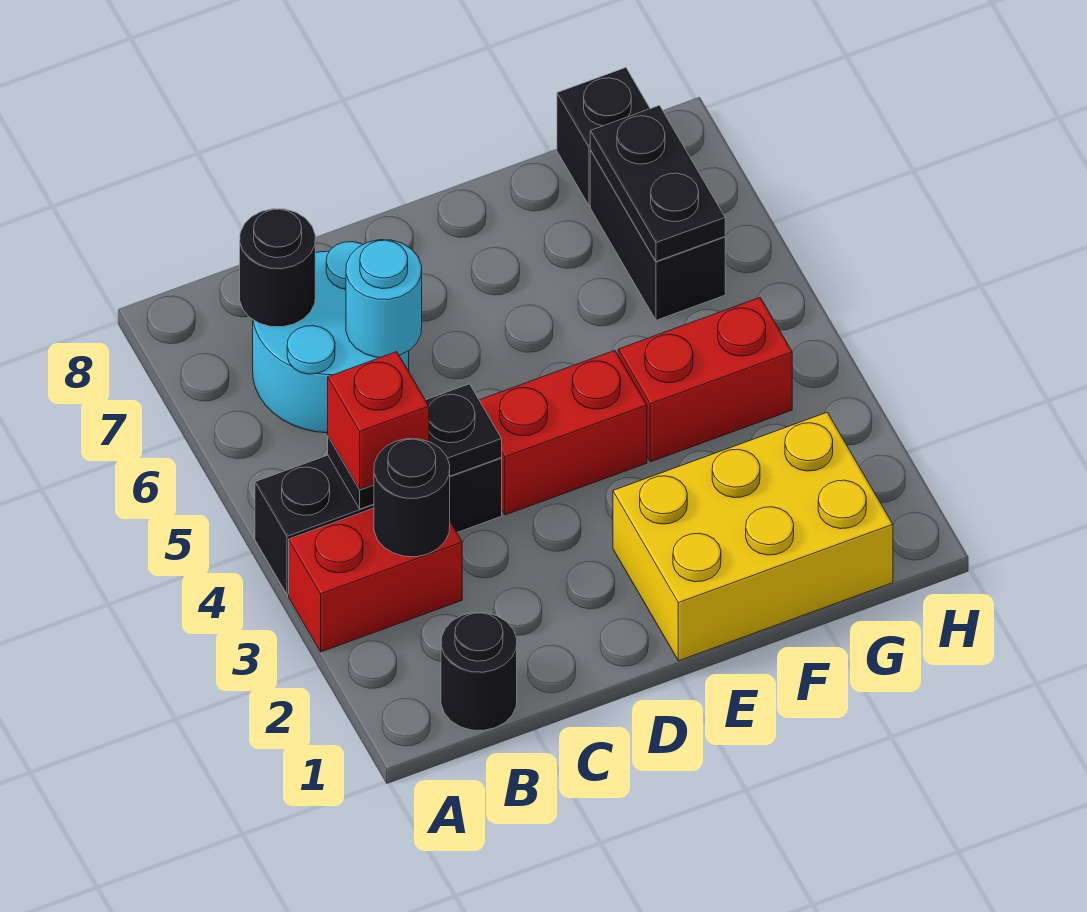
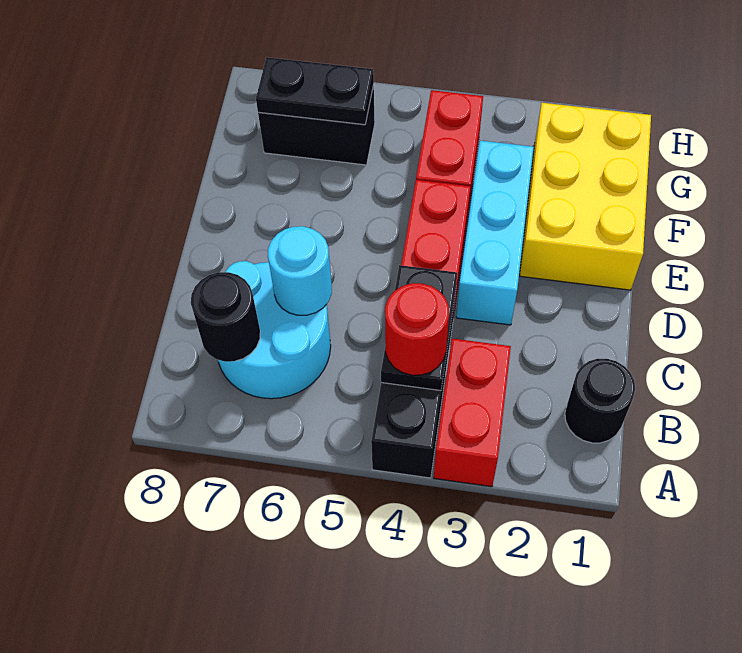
black round brick B3 level 2 -> none
red brick B4 level 3 -> red round brick B4 level 3
none -> cyan brick D3:F3 level 1
black brick G8 level 1 -> none

